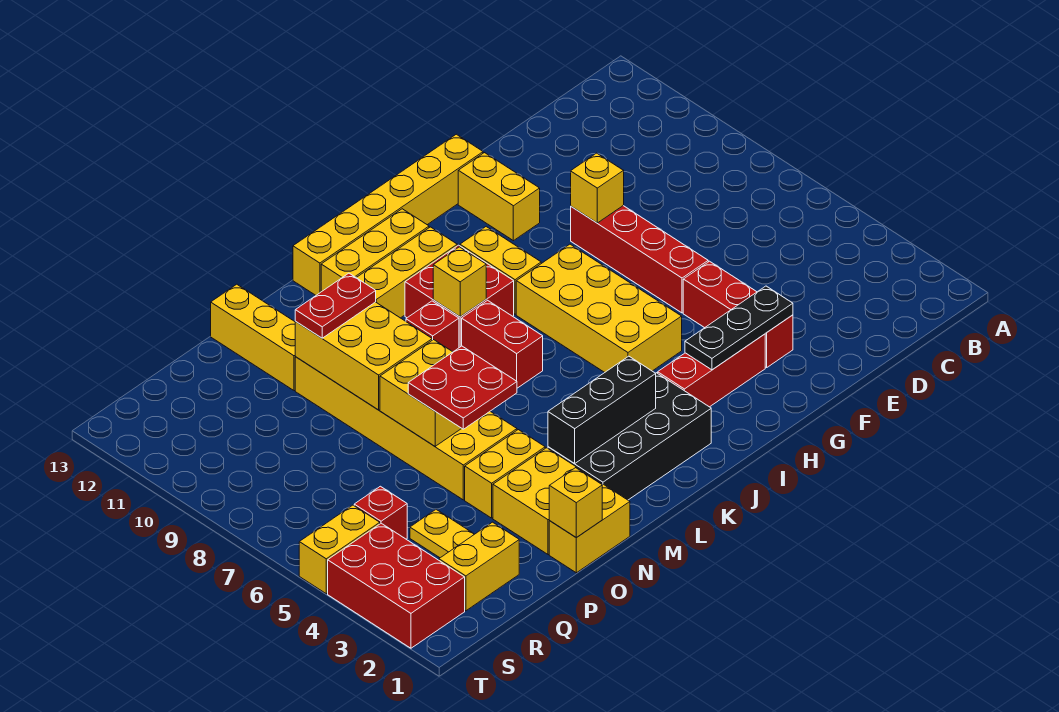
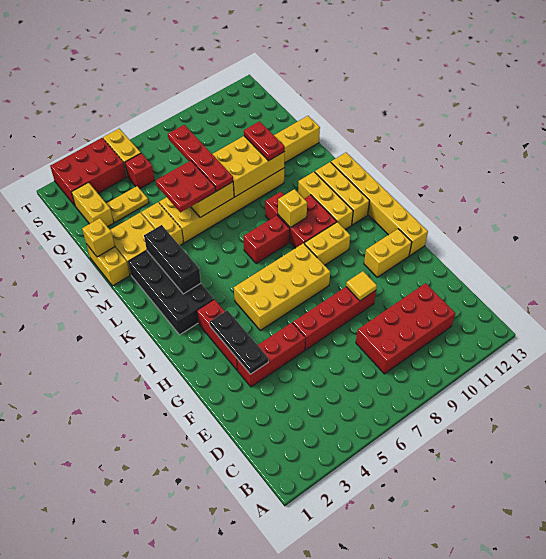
none -> red brick C8:D11 level 1
yellow brick F9 level 2 -> yellow tile F9 level 2
none -> red plate N7:Q7 level 3

